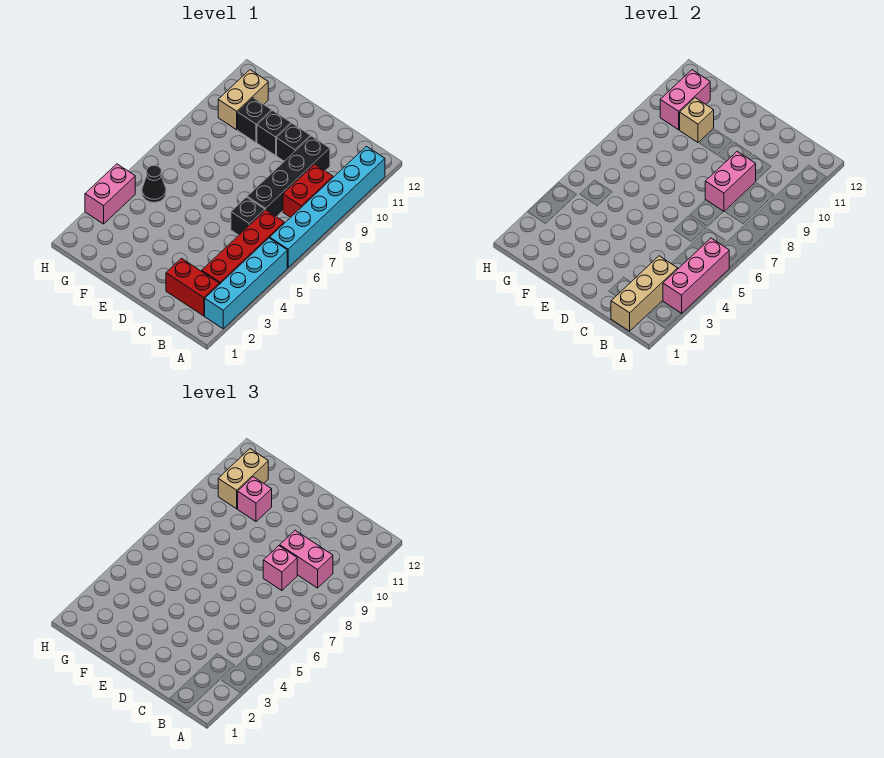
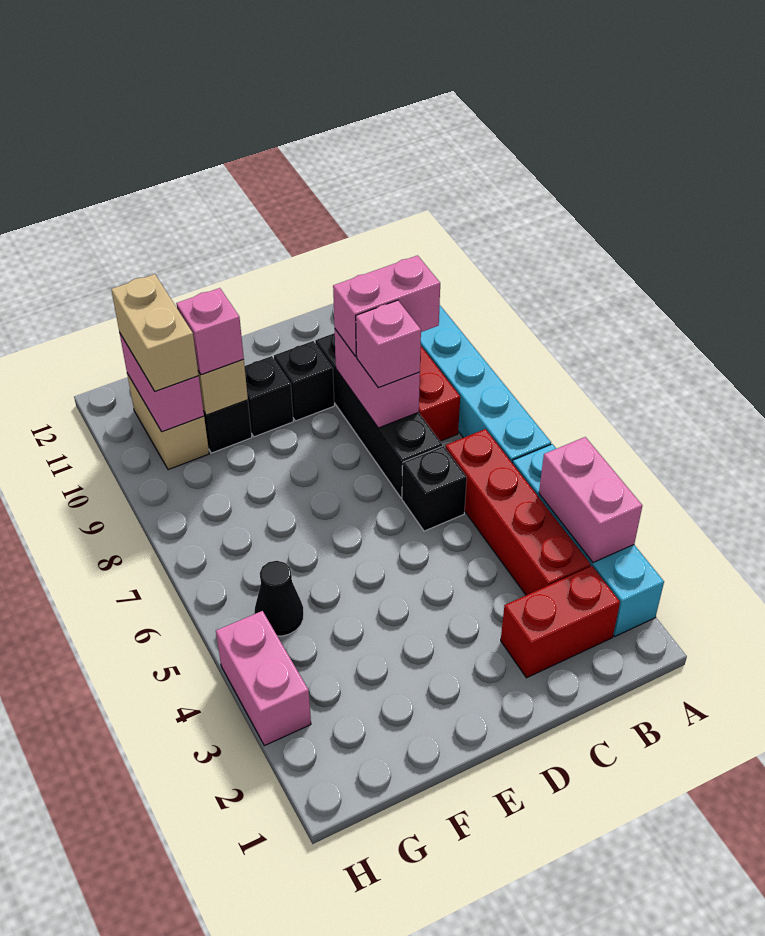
pink brick A3:A5 level 2 -> pink brick A3:A4 level 2
tan brick B1:B3 level 2 -> none

